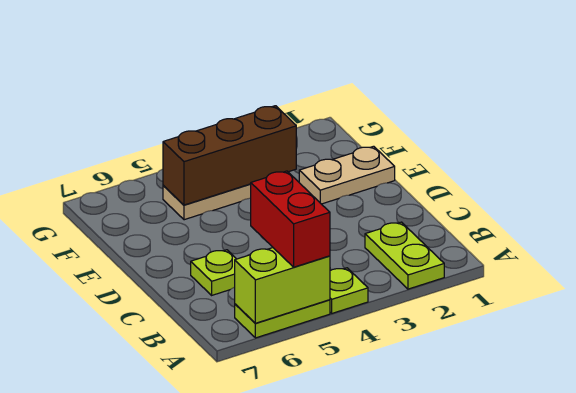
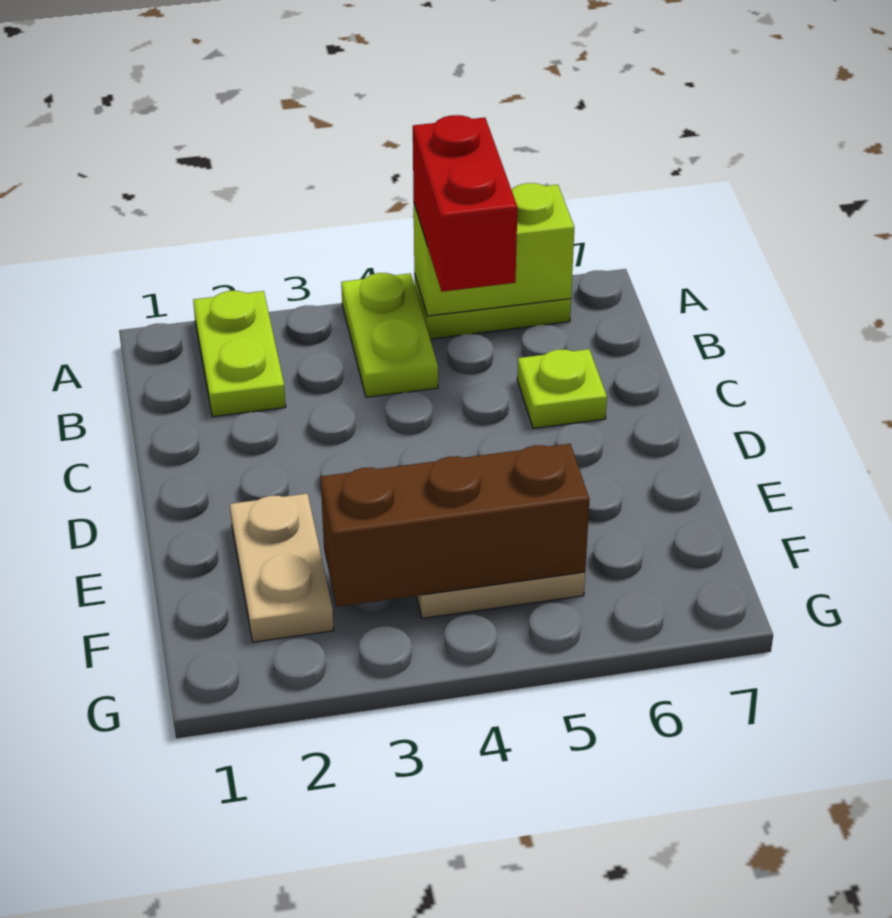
lime plate A4 level 1 -> lime plate A4:B4 level 1
tan plate E1:E2 level 1 -> tan plate E2:F2 level 1

